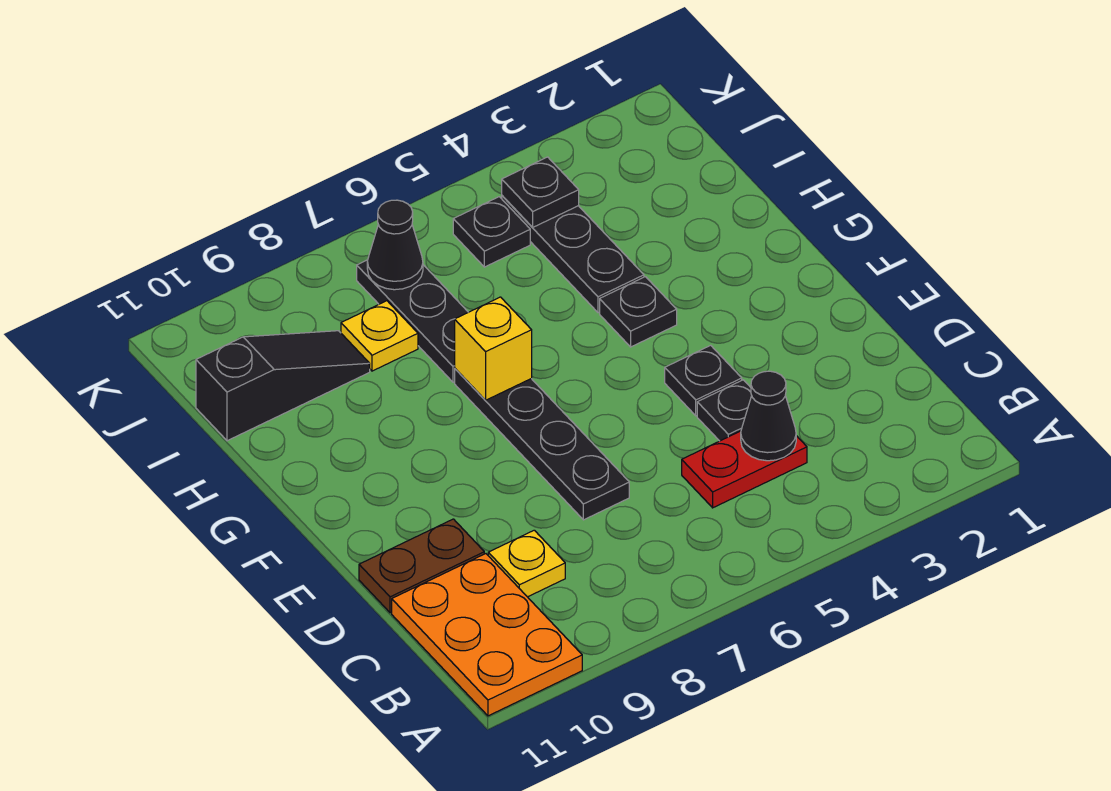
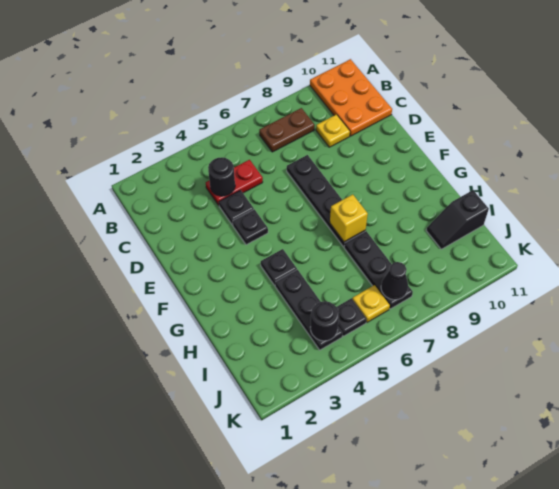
black cone C4 level 2 -> black round brick C4 level 2
brown plate D10:D11 level 1 -> brown plate B7:B8 level 1
yellow plate I8 level 1 -> yellow plate J6 level 1
black slope I9:I11 level 1 top 11 -> black slope I10:I11 level 1 top 11
black plate J4 level 2 -> black round brick J4 level 2

